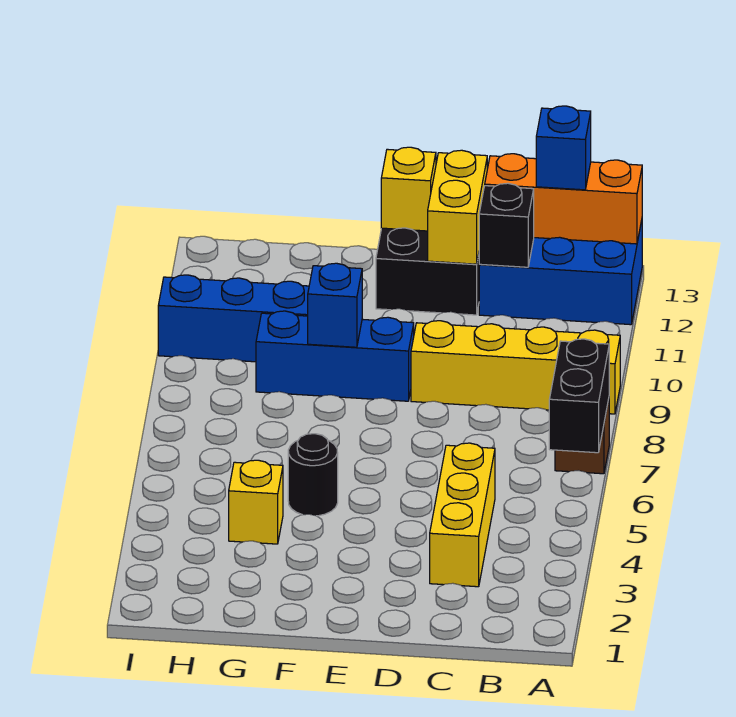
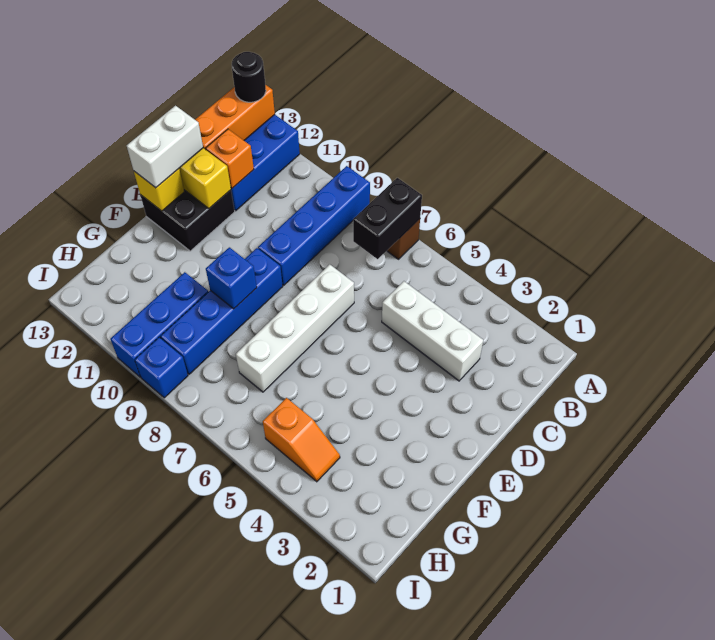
black brick A6:A7 level 2 -> black brick A7:B7 level 2
yellow brick A9:D9 level 1 -> blue brick A9:D9 level 1
blue brick B13 level 3 -> blue brick I9 level 1
yellow brick C3:C5 level 1 -> white brick C3:C5 level 1
black brick C12 level 2 -> orange brick C12 level 2
none -> white brick D7:G7 level 1
none -> white brick D13:E13 level 3
blue brick E9:G9 level 1 -> blue brick E9:H9 level 1
black round brick F5 level 1 -> black round brick A13 level 3
yellow brick G4 level 1 -> none
none -> orange slope H4:H5 level 1 top 5

